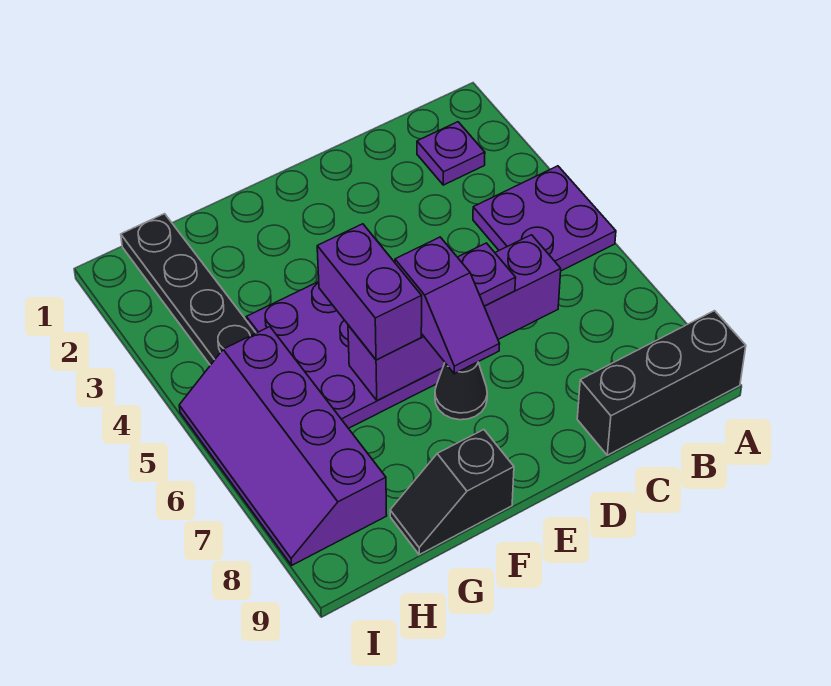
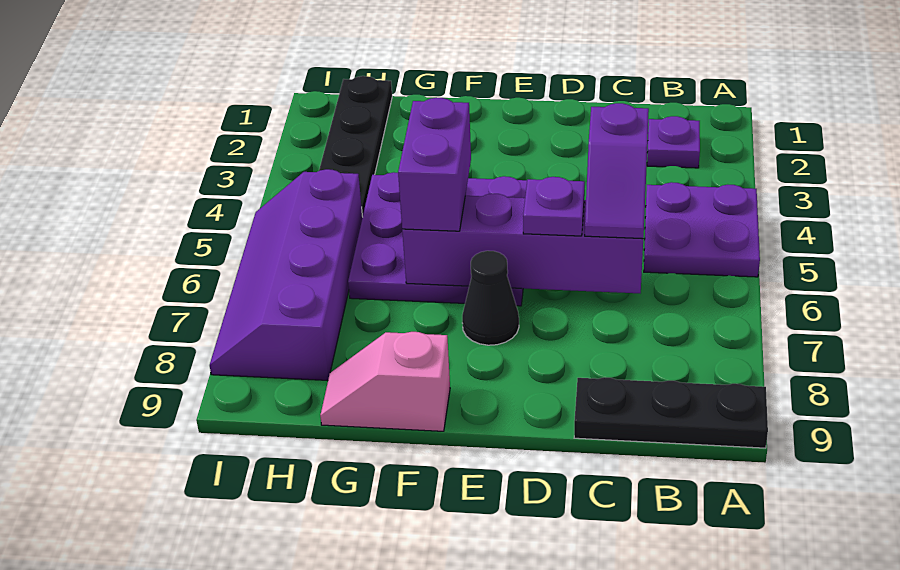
black brick A9:C9 level 1 -> black plate A9:C9 level 1
purple slope E6:E7 level 3 top 6 -> purple slope C5:C6 level 3 top 5
black slope F9:G9 level 1 top F -> pink slope F9:G9 level 1 top F

